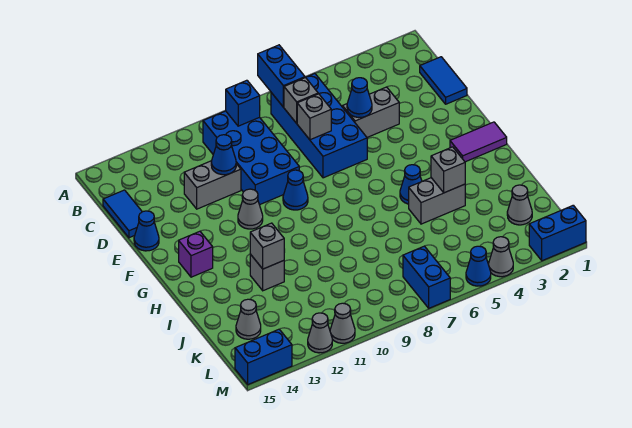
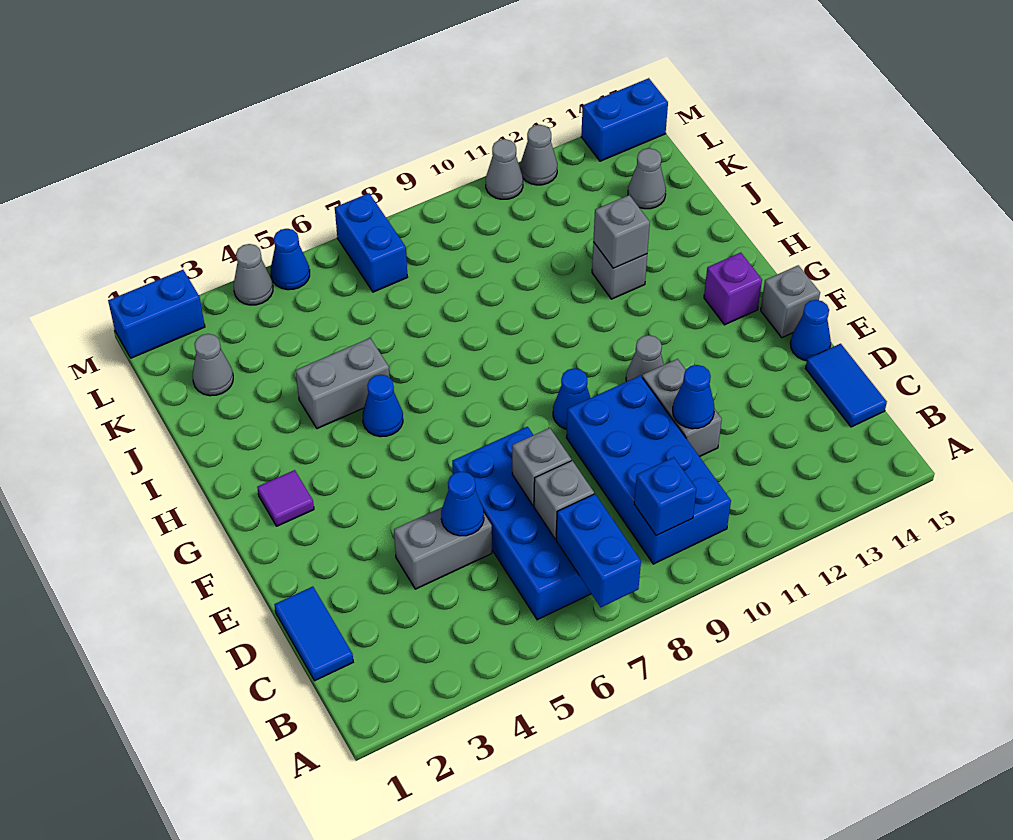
grey brick D11:D12 level 1 -> grey brick D11:E11 level 1
purple tile G1:G2 level 1 -> purple tile G2 level 1
grey brick I4 level 2 -> grey brick F15 level 1

